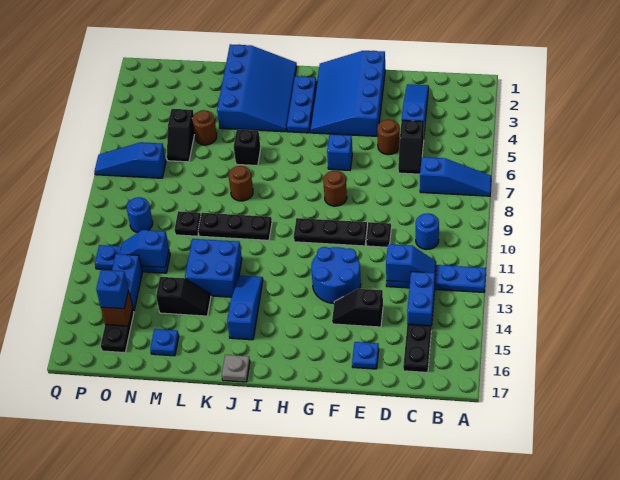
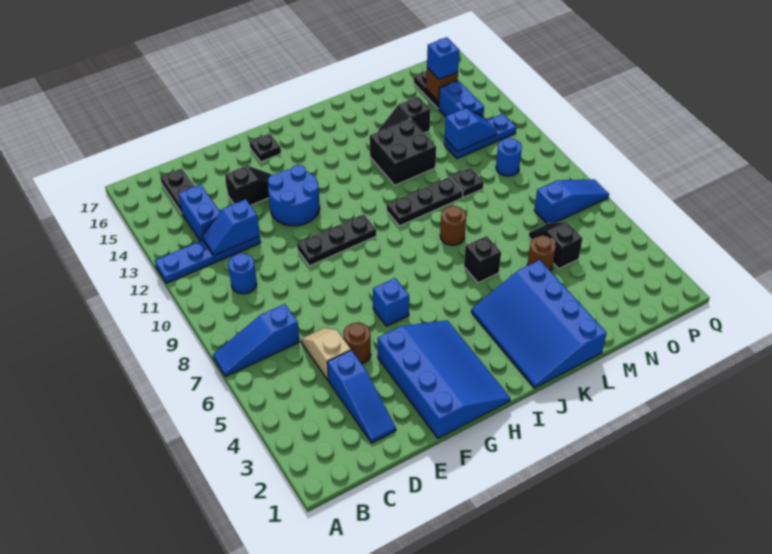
black slope D5:D6 level 1 top 5 -> tan slope D5:D6 level 1 top 5
black plate E10 level 1 -> black plate G16 level 1
blue plate E16 level 1 -> none
brown round brick G8 level 1 -> none
blue plate I2:I4 level 1 -> none
blue slope J13:J15 level 1 top 15 -> none
grey plate J17 level 1 -> none
blue brick K12:L13 level 1 -> black brick K12:L13 level 1
blue plate M16 level 1 -> none

